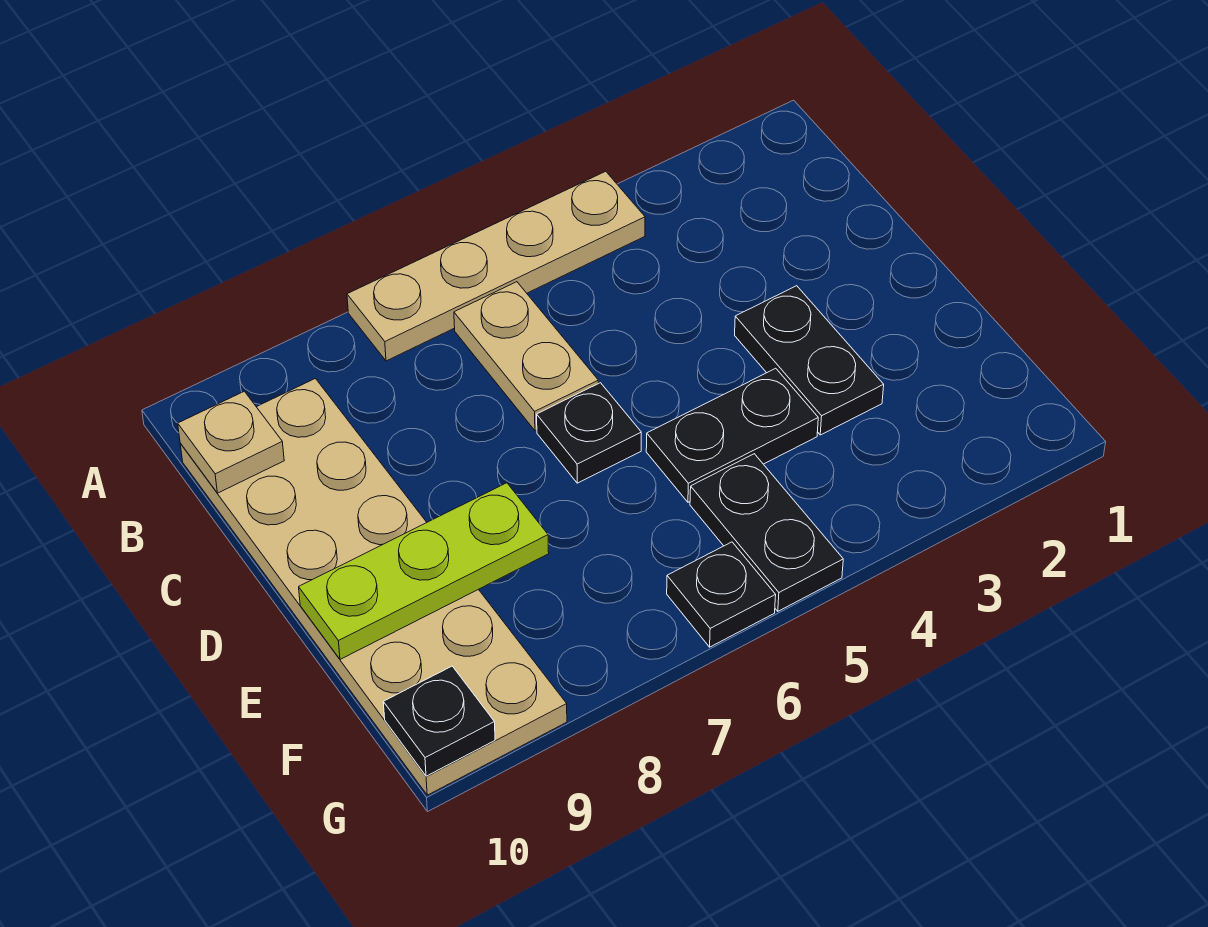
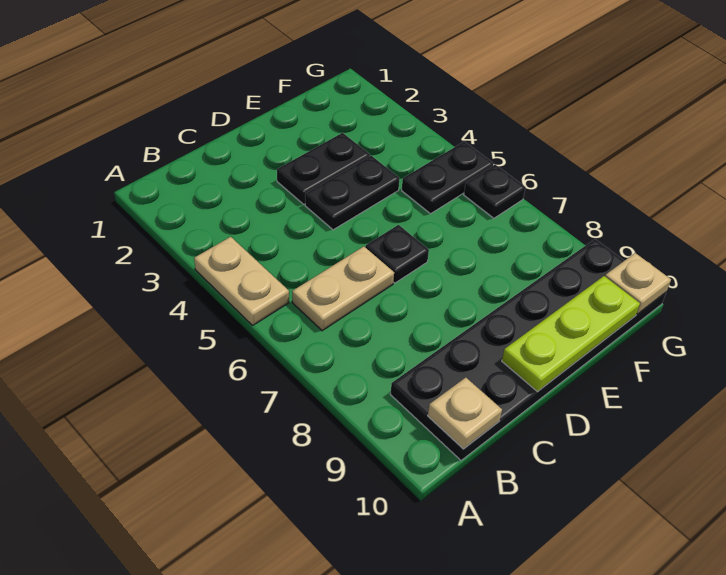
tan plate A4:A7 level 1 -> tan plate A4:A5 level 1
tan plate B9:G10 level 1 -> black plate B9:G10 level 1
black plate E4:E5 level 1 -> black plate D4:E4 level 1
lime plate E8:E10 level 2 -> lime plate D10:F10 level 2
black plate G10 level 2 -> tan plate G10 level 2

